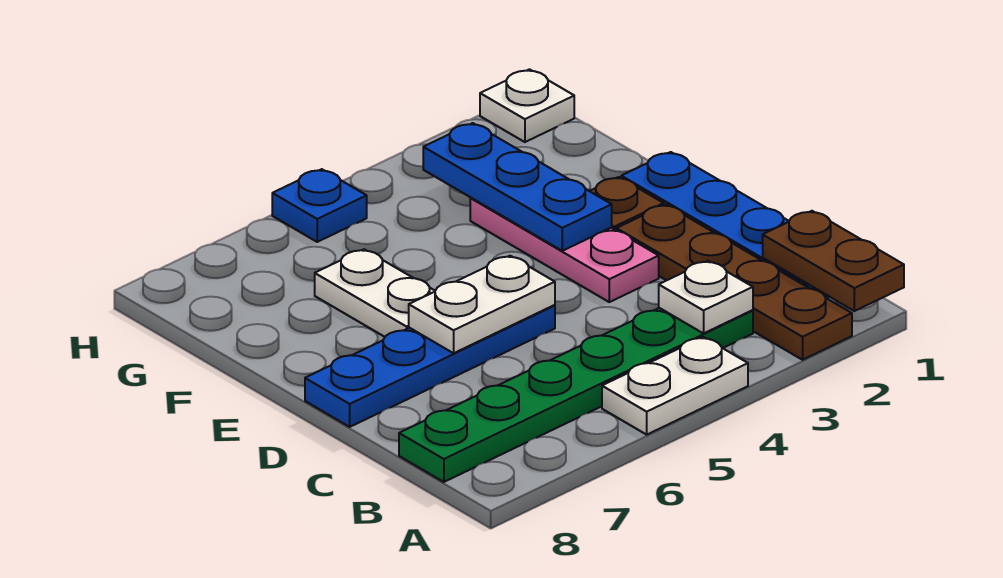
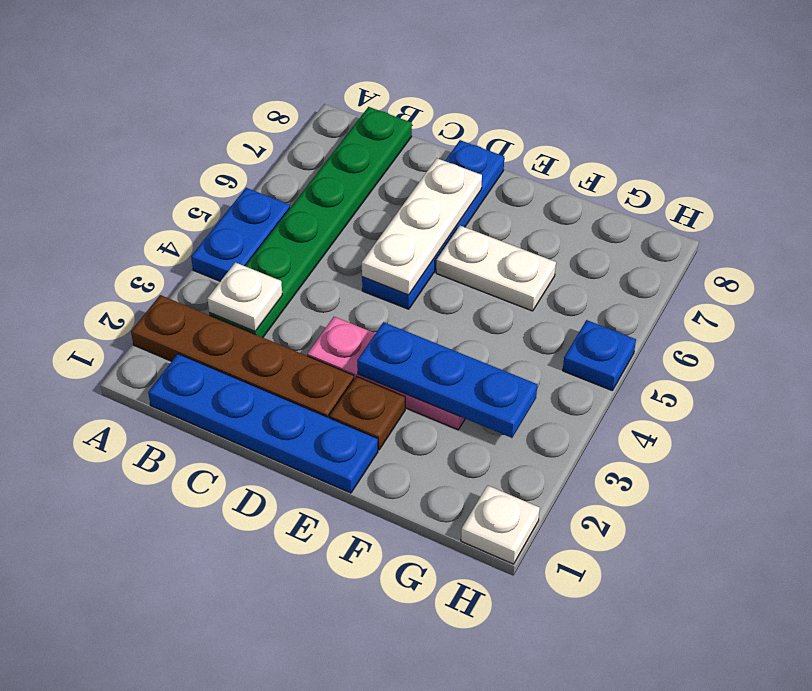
brown plate A1:B1 level 2 -> none
white plate A4:A5 level 1 -> blue plate A4:A5 level 1
white plate D5:D6 level 2 -> white plate D5:D7 level 2

